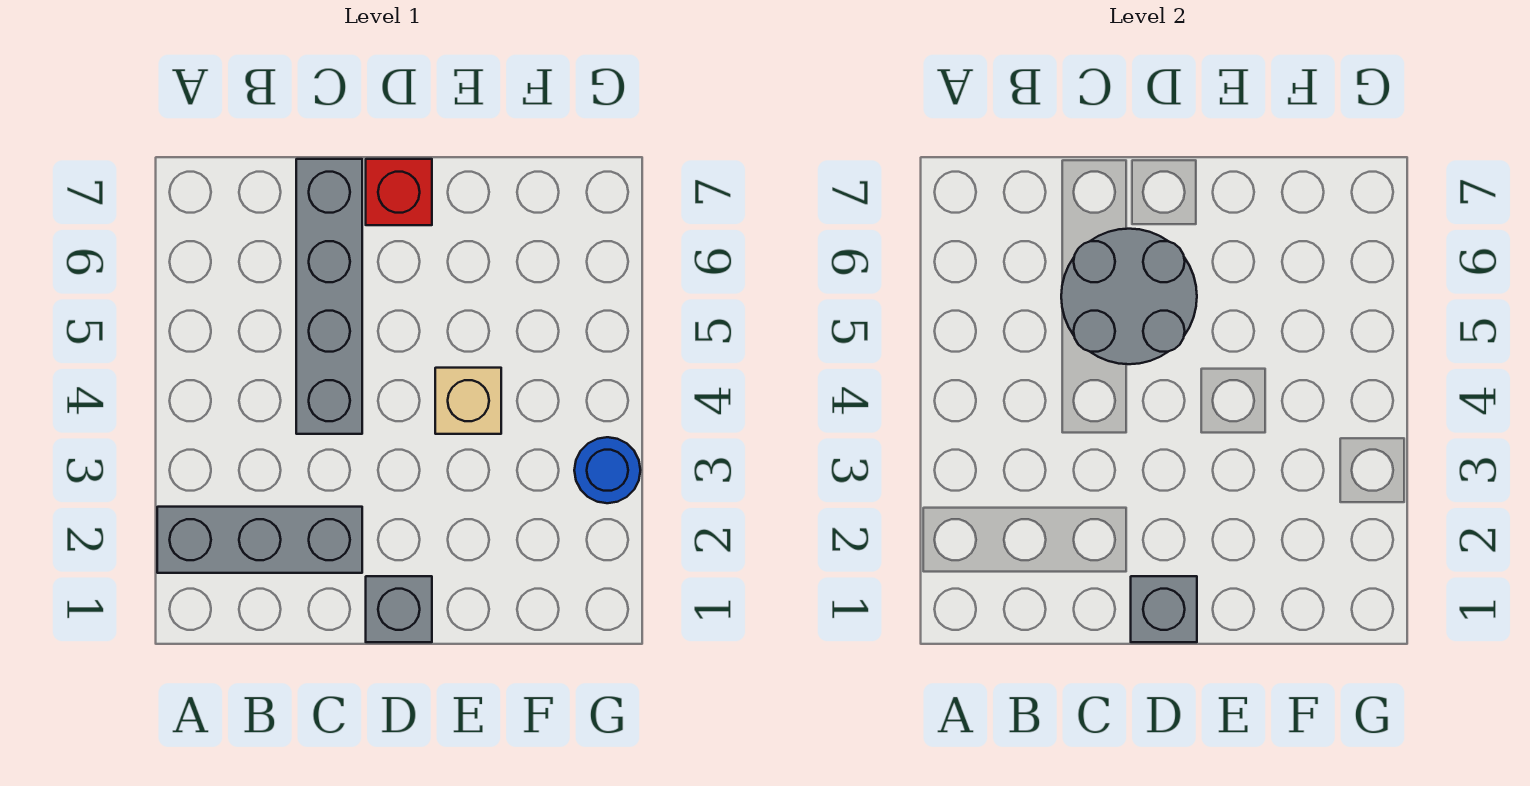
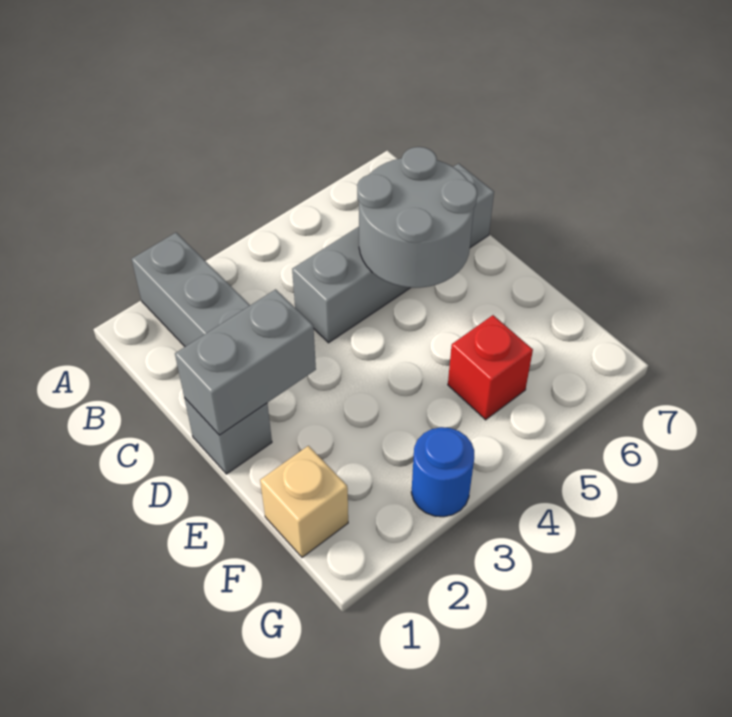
grey brick D1 level 2 -> grey brick D1:D2 level 2
red brick D7 level 1 -> red brick F5 level 1
tan brick E4 level 1 -> tan brick F1 level 1

